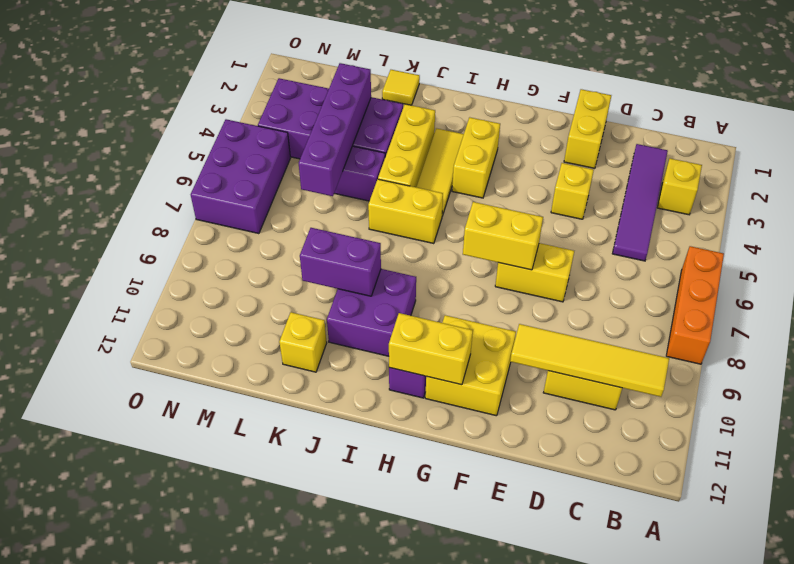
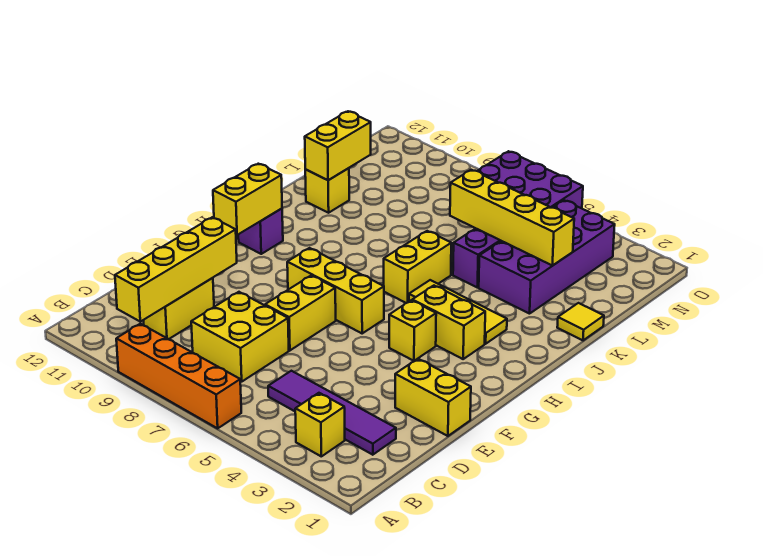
orange brick A6:A8 level 1 -> orange brick A6:A9 level 1
yellow tile B10:E10 level 2 -> yellow brick B10:E10 level 2
yellow brick E4 level 1 -> yellow brick G4 level 1
yellow brick F7:G7 level 2 -> yellow brick K11:L11 level 2
yellow brick F10:G11 level 1 -> yellow brick C7:D8 level 1
purple brick I9:J10 level 1 -> none
yellow brick J3:J5 level 1 -> yellow brick G6:G8 level 1
purple brick J9:K9 level 2 -> none
purple brick L3:L6 level 2 -> yellow brick L3:L6 level 2

